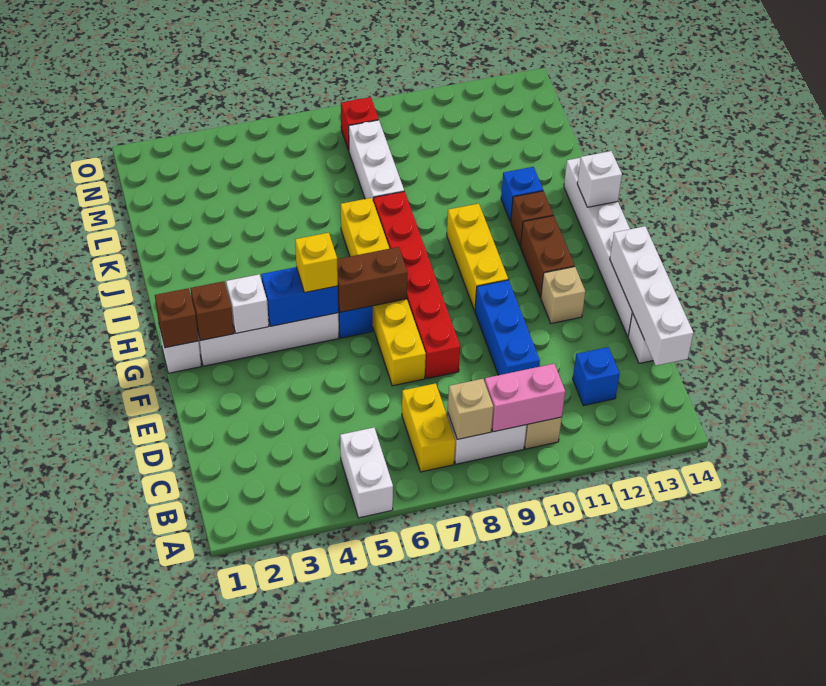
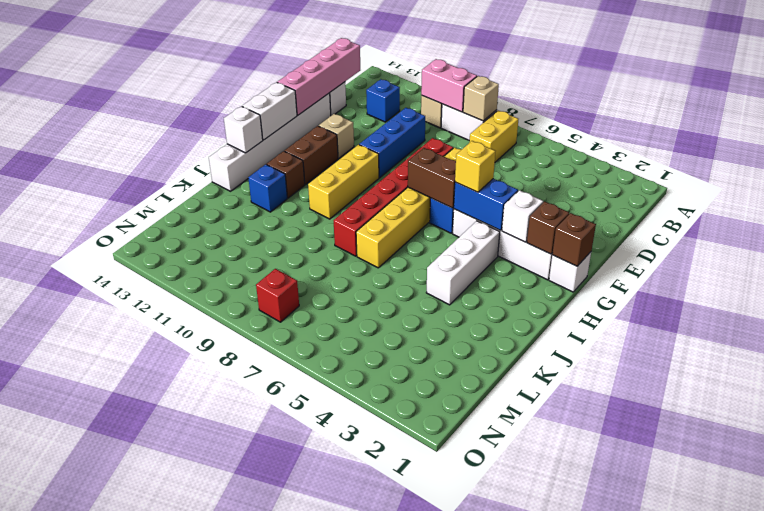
white brick A5:B5 level 1 -> white brick G14:H14 level 2
white brick C14:F14 level 2 -> pink brick C14:F14 level 2
white brick K8:M8 level 1 -> white brick H4:J4 level 1

